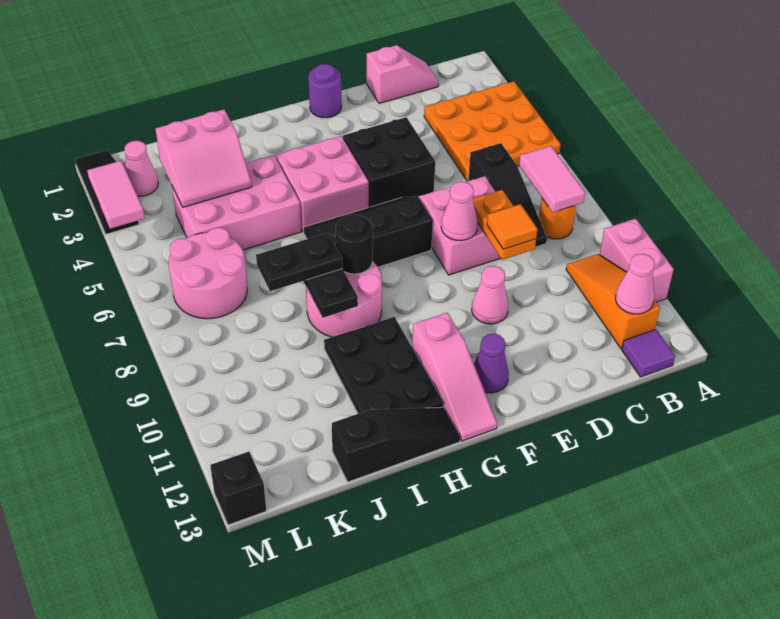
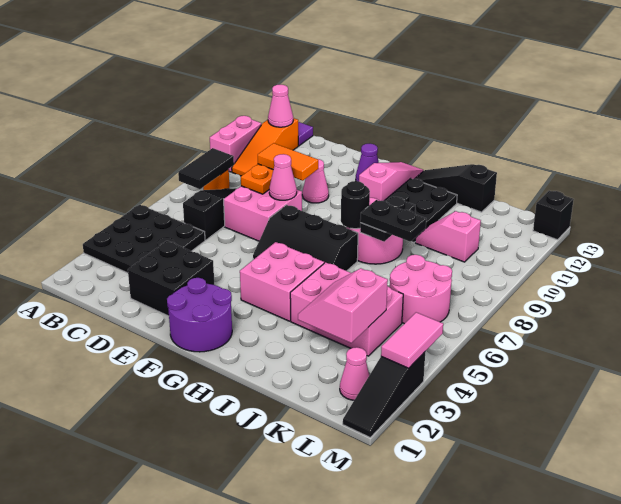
orange plate A3:C5 level 1 -> black plate A3:C5 level 1
pink tile B7:B8 level 2 -> black tile B7:B8 level 2
pink slope C1:D1 level 1 top D -> pink slope J10:K10 level 1 top K
orange tile D9 level 3 -> orange tile D9:E9 level 3
black brick E4:F5 level 1 -> black brick D2:E3 level 1
purple round brick F1 level 1 -> purple round brick F1:G2 level 1
pink slope J3:K4 level 2 top 3 -> pink slope J3:K4 level 2 top K

